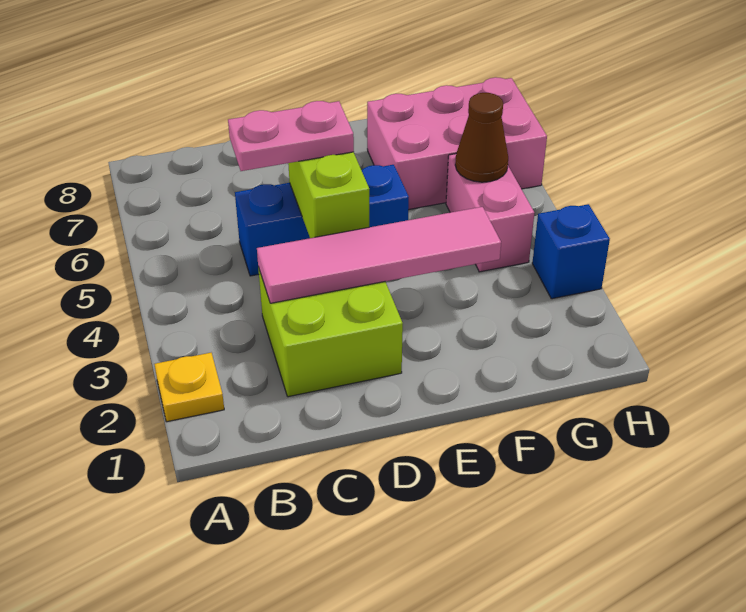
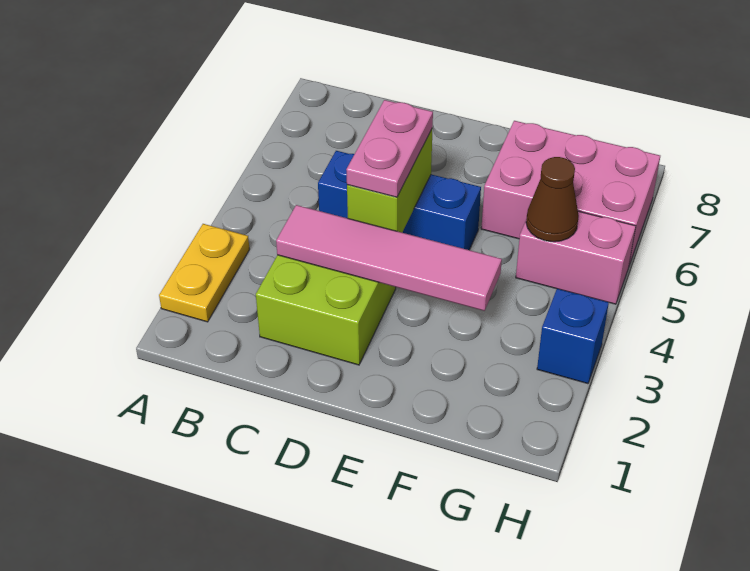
yellow plate A2 level 1 -> yellow plate A2:A3 level 1
pink plate C5:D5 level 3 -> pink plate D4:D5 level 3
pink brick G4:G5 level 1 -> pink brick G5:H5 level 1

